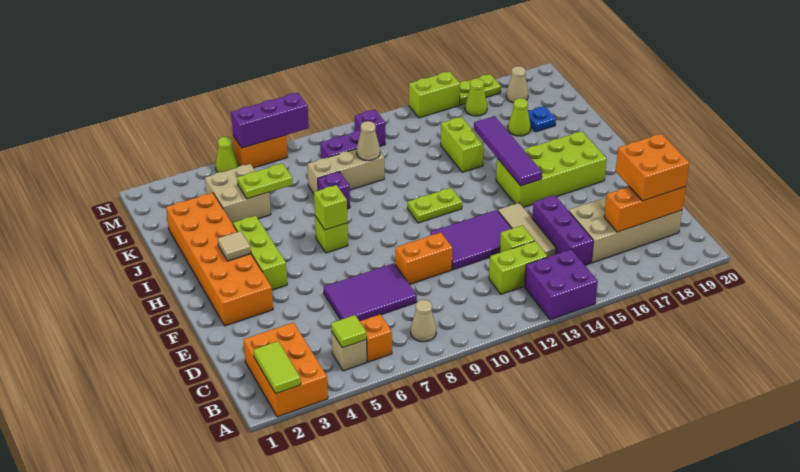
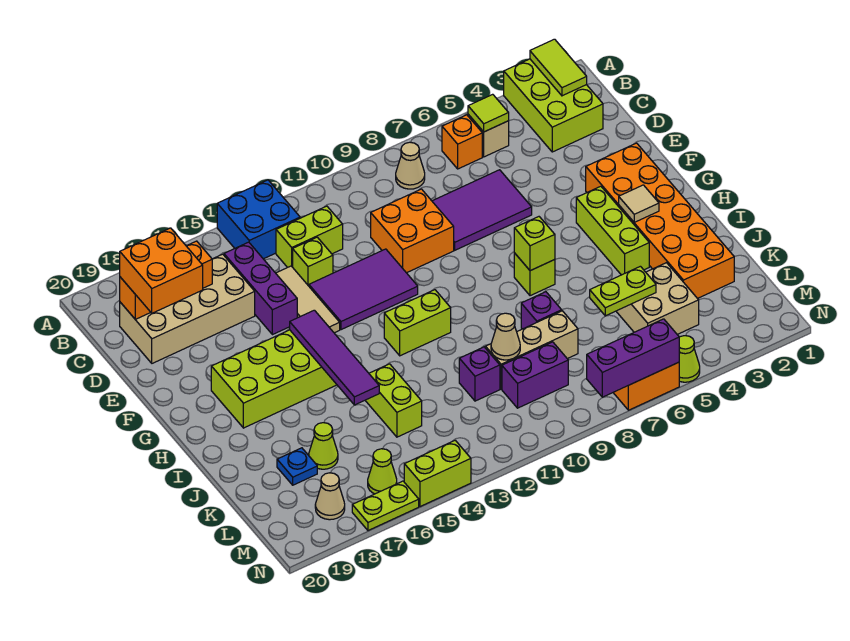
orange brick A2:C3 level 1 -> lime brick A2:C3 level 1
purple brick A13:B14 level 1 -> blue brick A13:B14 level 1
orange brick E9:E10 level 1 -> orange brick D9:E10 level 1
lime plate H11:H12 level 1 -> lime brick H11:H12 level 1
purple brick M11 level 1 -> purple brick K11 level 1

